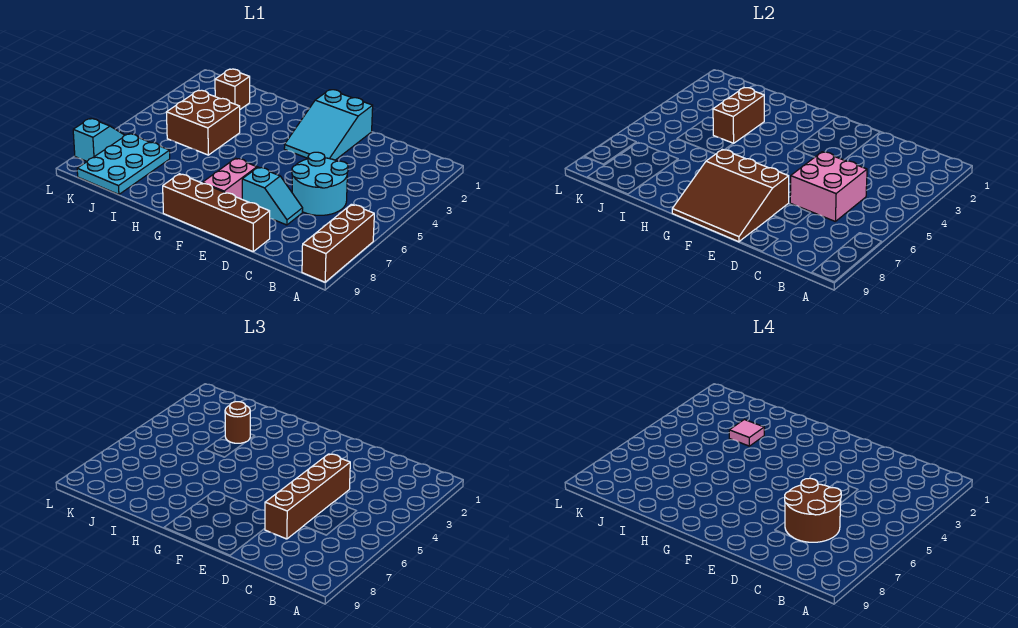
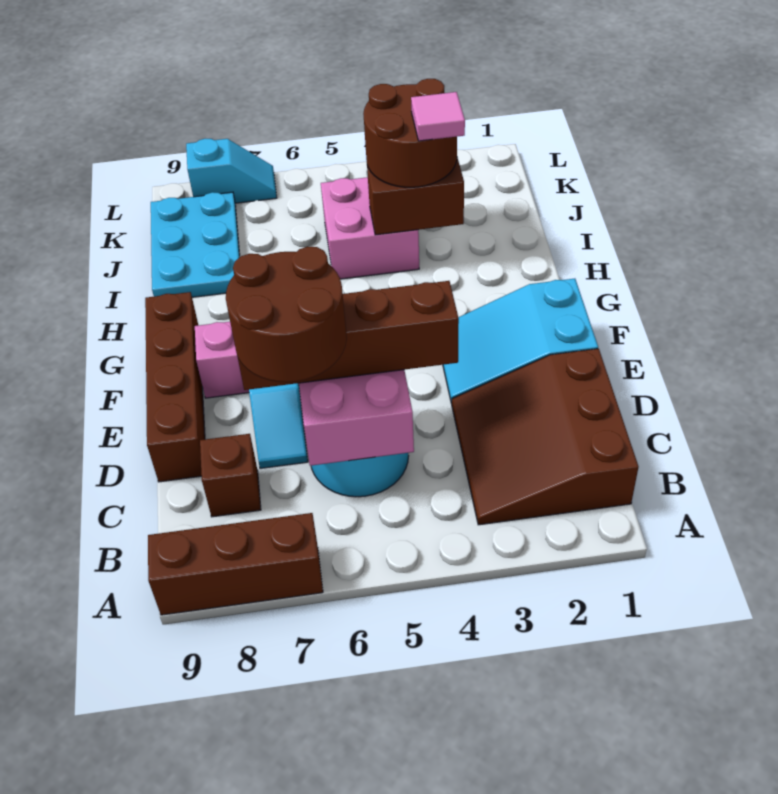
brown slope E7:G9 level 2 top 7 -> brown slope B1:D3 level 1 top 1
brown round brick I3 level 3 -> brown round brick I3:J4 level 3
brown brick I4:J5 level 1 -> pink brick I4:J5 level 1
brown brick J2 level 1 -> brown brick C8 level 1
cyan plate J7:K9 level 1 -> cyan plate I8:K9 level 1

